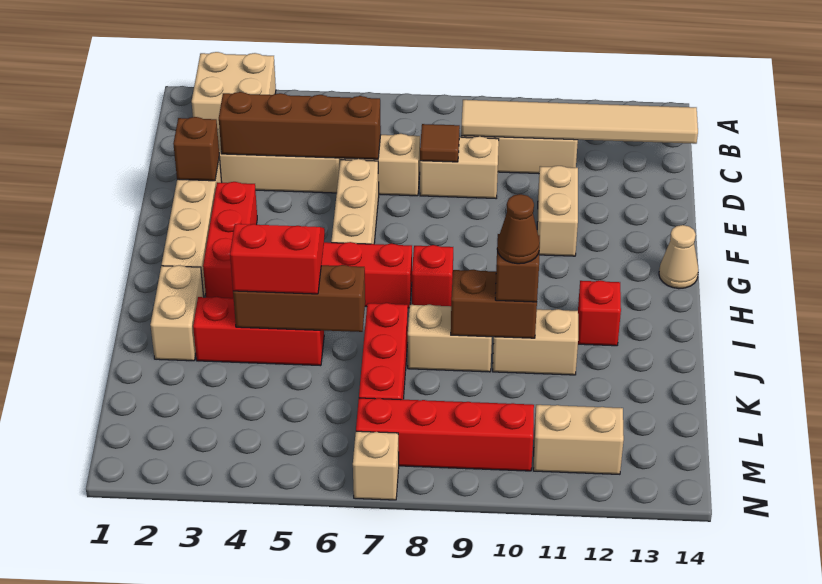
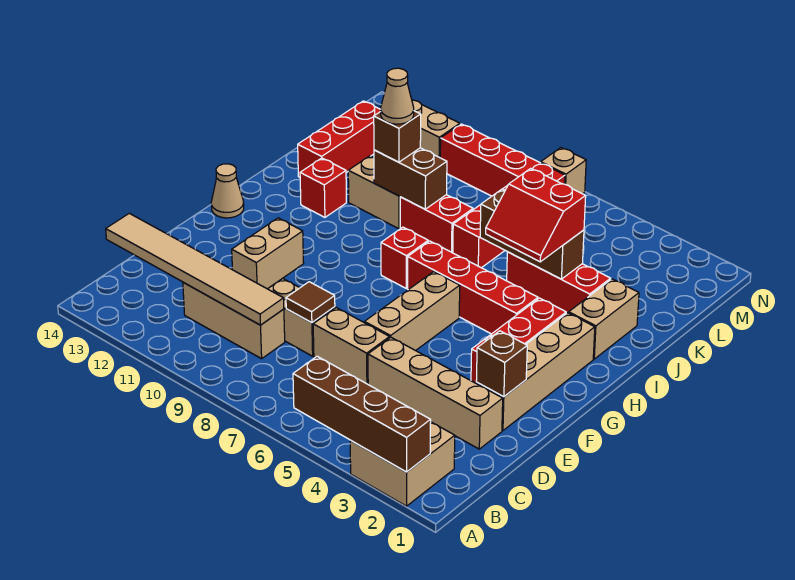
brown brick D3:D6 level 2 -> brown brick A2:A5 level 2
tan brick J8:J9 level 1 -> red brick J8:J9 level 1
brown cone J10 level 4 -> tan cone J10 level 4
none -> red brick J13:L13 level 1

